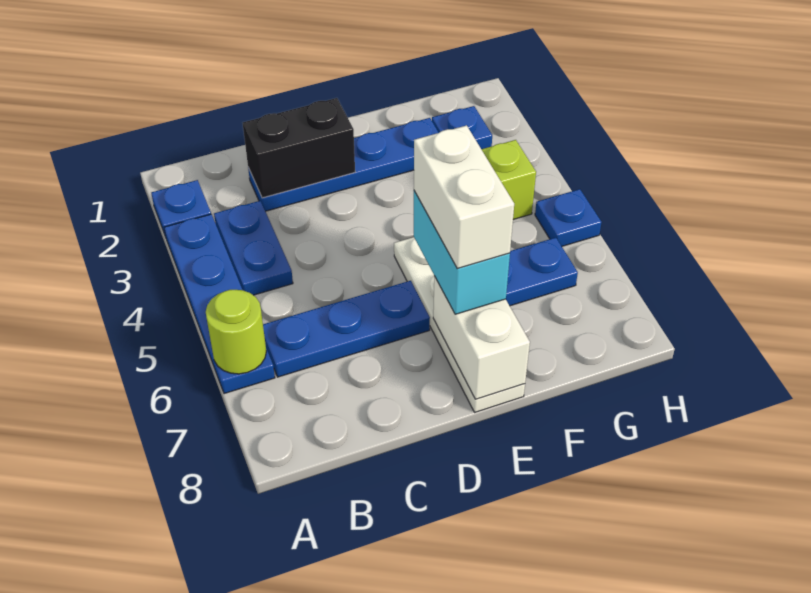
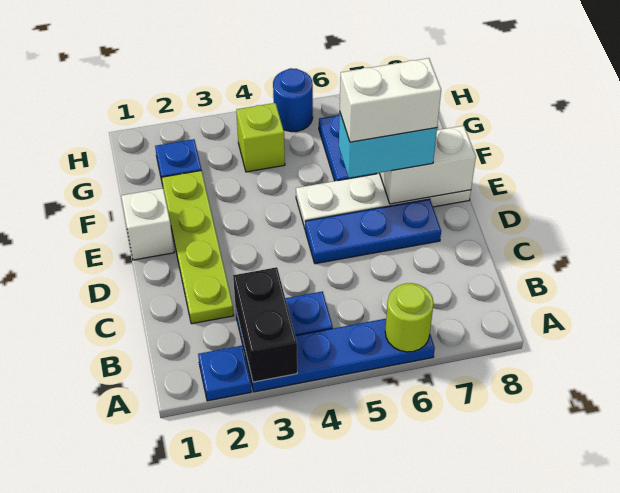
blue plate B6:D6 level 1 -> blue plate D5:D7 level 1
blue plate C2:F2 level 1 -> lime plate C2:F2 level 1
black brick C2:D2 level 2 -> black brick A3:B3 level 2
none -> white brick E1 level 1
blue plate H5 level 1 -> blue round brick H5 level 1

